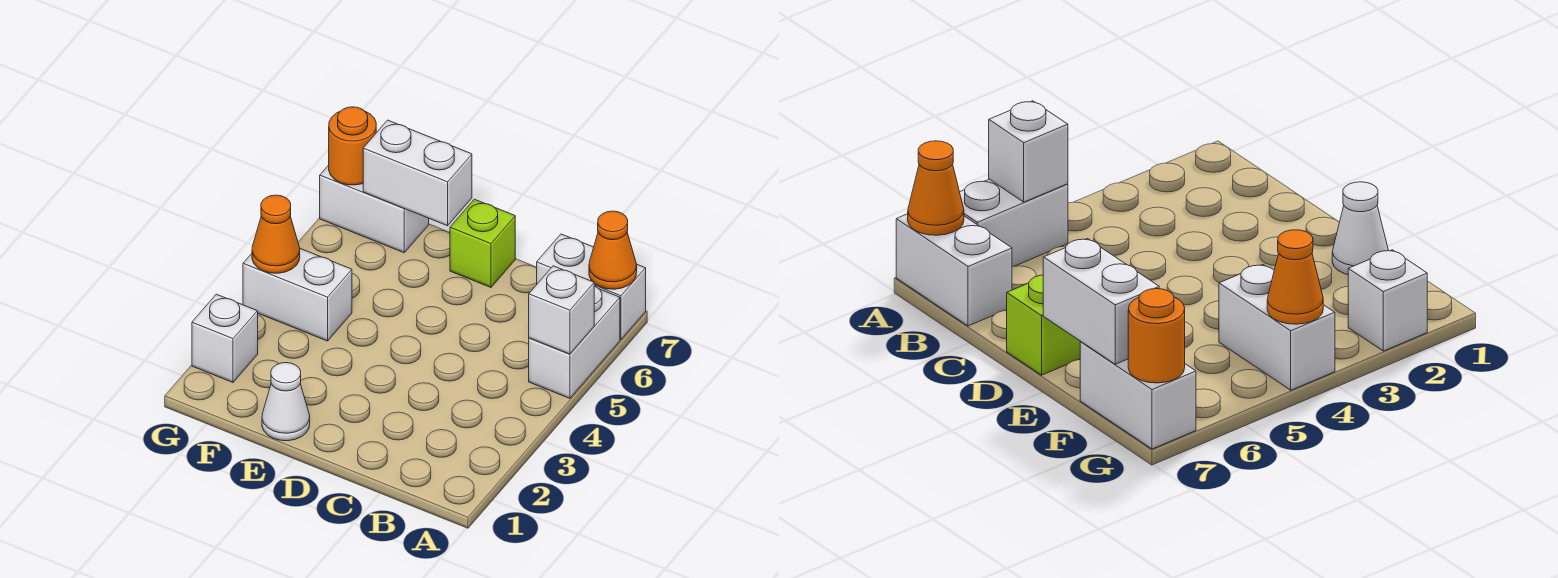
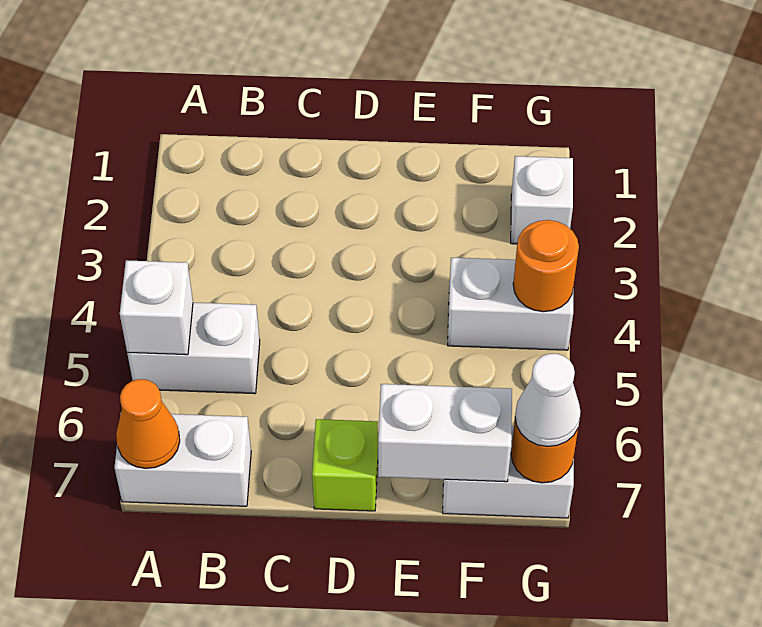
white brick A5:A6 level 1 -> white brick A5:B5 level 1
white cone E1 level 1 -> white cone G7 level 3
orange cone G4 level 2 -> orange round brick G4 level 2

